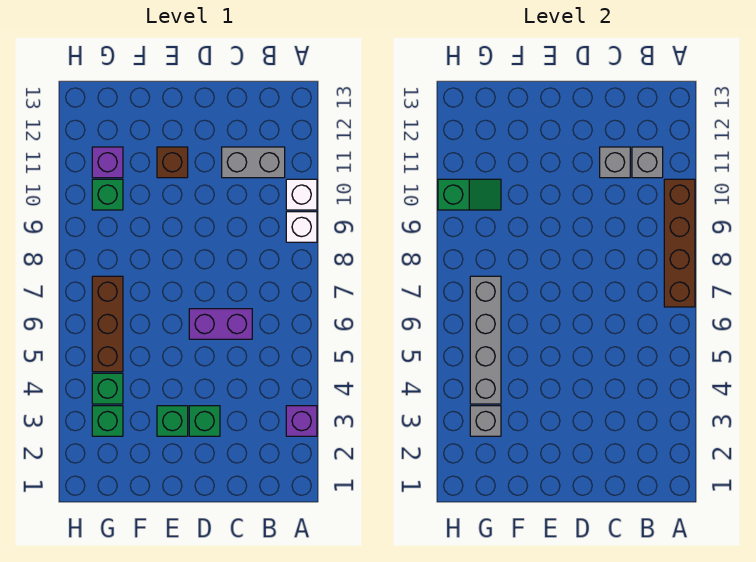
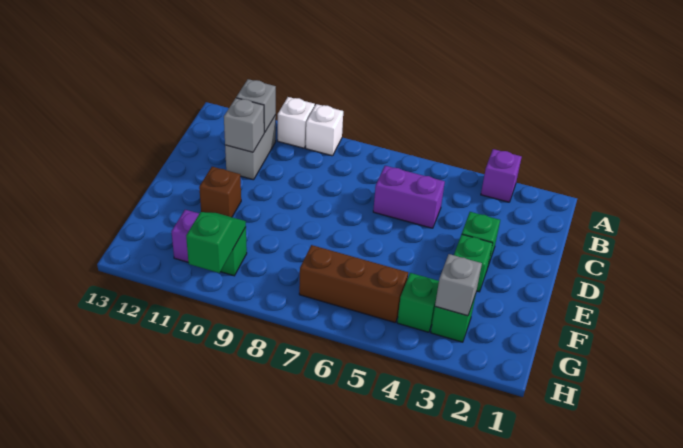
brown brick A7:A10 level 2 -> none
purple brick C6:D6 level 1 -> purple brick C5:C6 level 1
grey brick G4:G7 level 2 -> none

